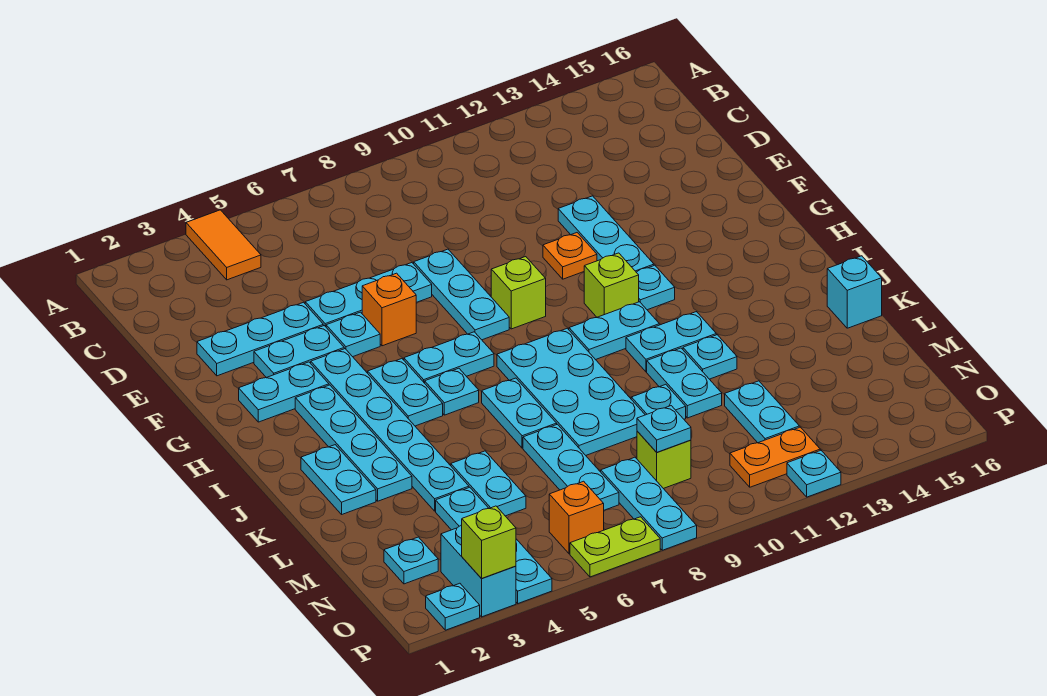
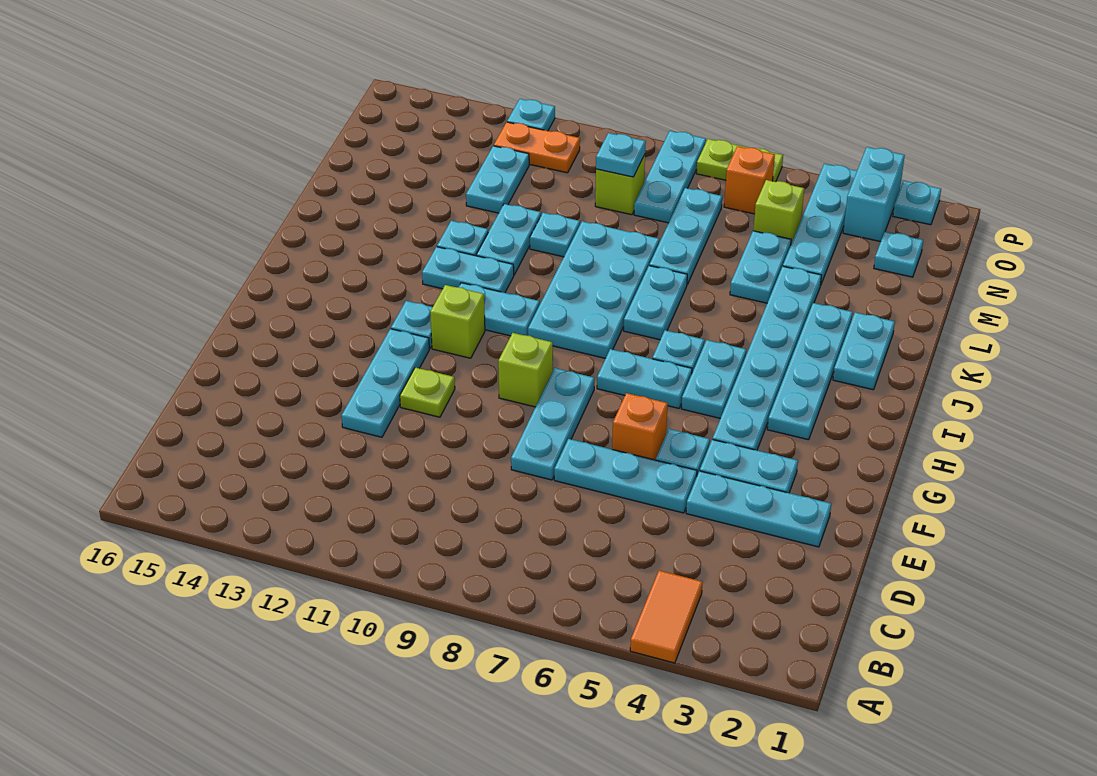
orange plate F11 level 1 -> lime plate F11 level 1
cyan plate G2:G3 level 1 -> none
cyan brick K16 level 1 -> none
lime brick P3 level 2 -> lime brick N5 level 1

